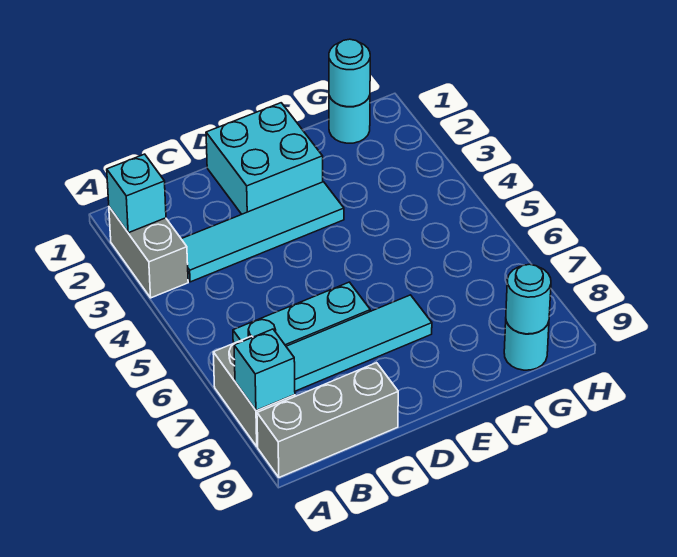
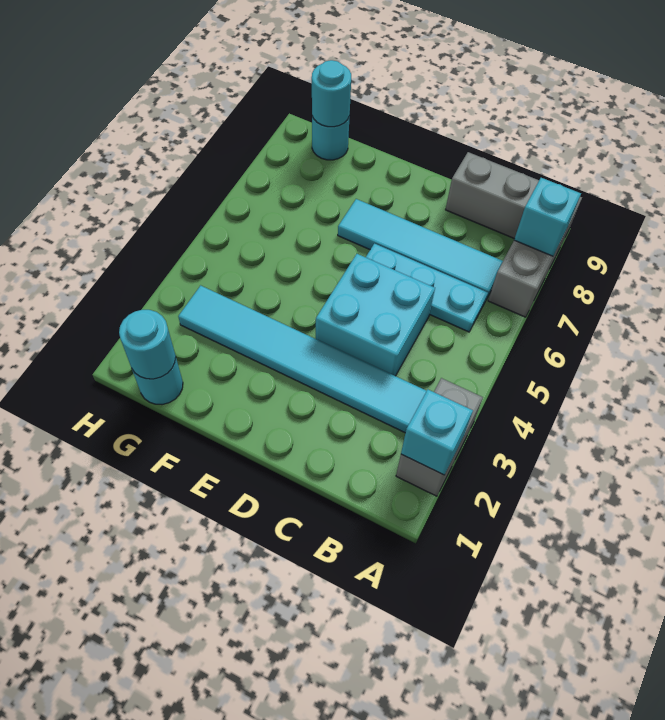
cyan tile B3:E3 level 1 -> cyan tile B3:G3 level 1
cyan brick D1:E2 level 1 -> cyan brick C4:D5 level 1

